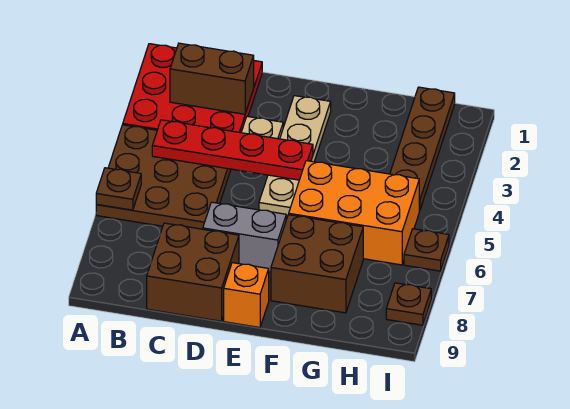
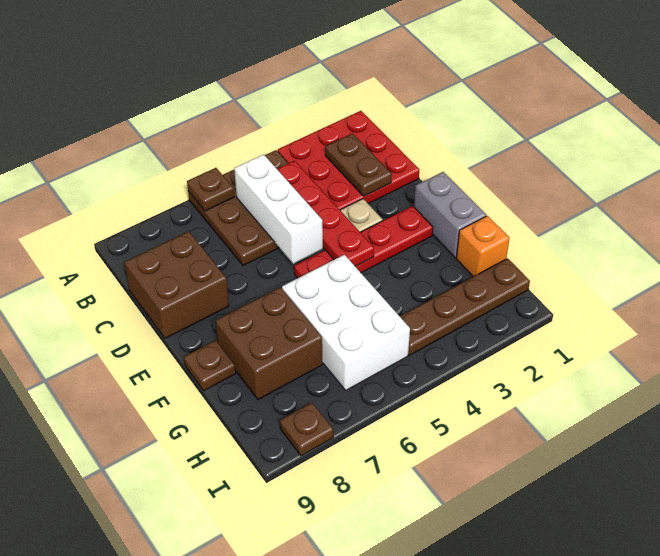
brown brick B2:C2 level 2 -> brown plate B2:C2 level 2
none -> white brick B5:D5 level 2
grey brick D7:E7 level 1 -> grey brick E1:F1 level 1
tan plate E2:E5 level 1 -> red plate E2:E5 level 1
orange brick E9 level 1 -> orange brick G1 level 1
orange brick F5:H6 level 1 -> white brick F5:H6 level 1
brown plate I6 level 1 -> brown plate F9 level 1

